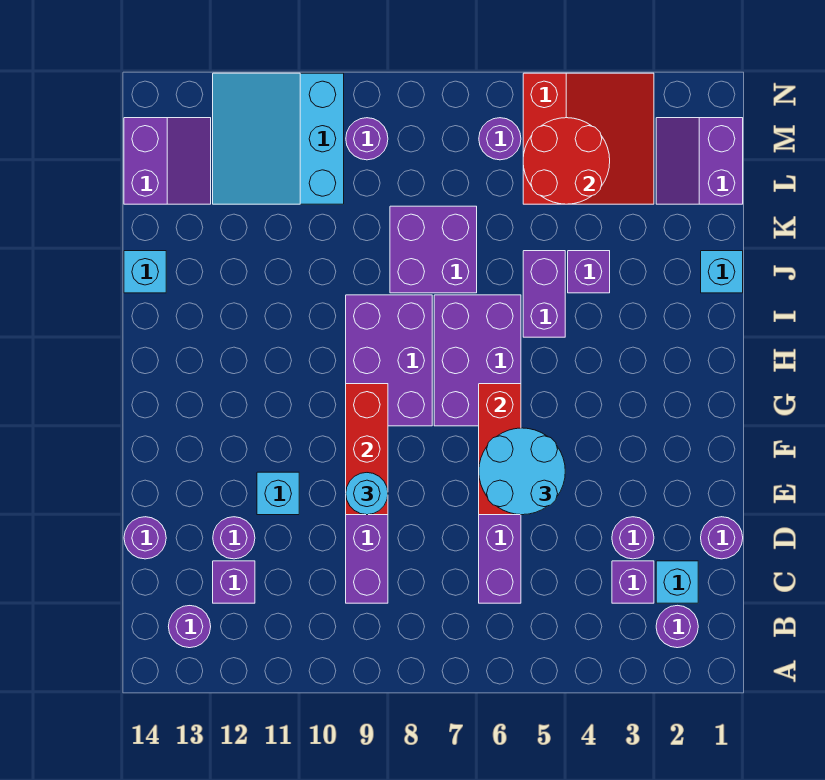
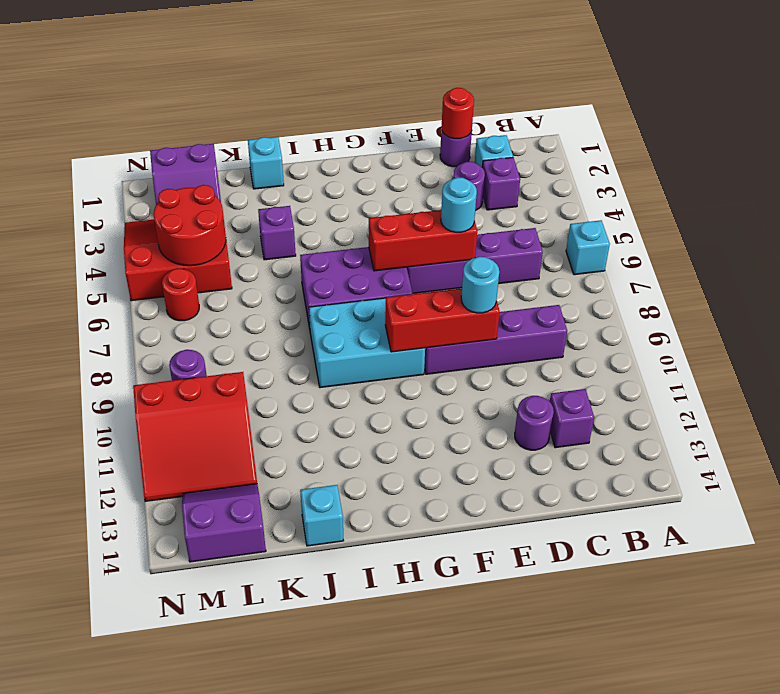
purple round brick B2 level 1 -> none
purple round brick B13 level 1 -> none
none -> red round brick D1 level 2
purple round brick D14 level 1 -> none
cyan round brick E5:F6 level 3 -> cyan round brick E6 level 3
cyan brick E11 level 1 -> cyan brick A6 level 1
purple brick G8:I9 level 1 -> cyan brick G8:I9 level 1
purple brick I5:J5 level 1 -> none
purple brick J7:K8 level 1 -> none
cyan slope L10:N12 level 1 top 10 -> red slope L10:N12 level 1 top 10
purple round brick M6 level 1 -> red round brick M6 level 1

